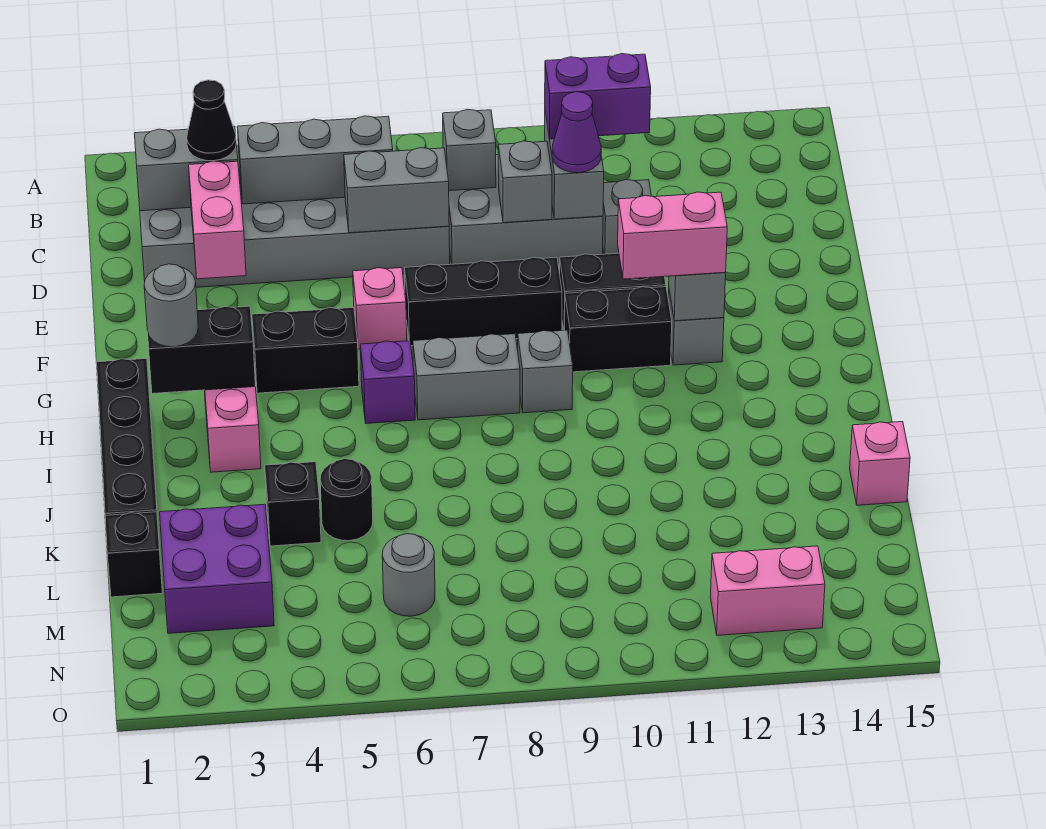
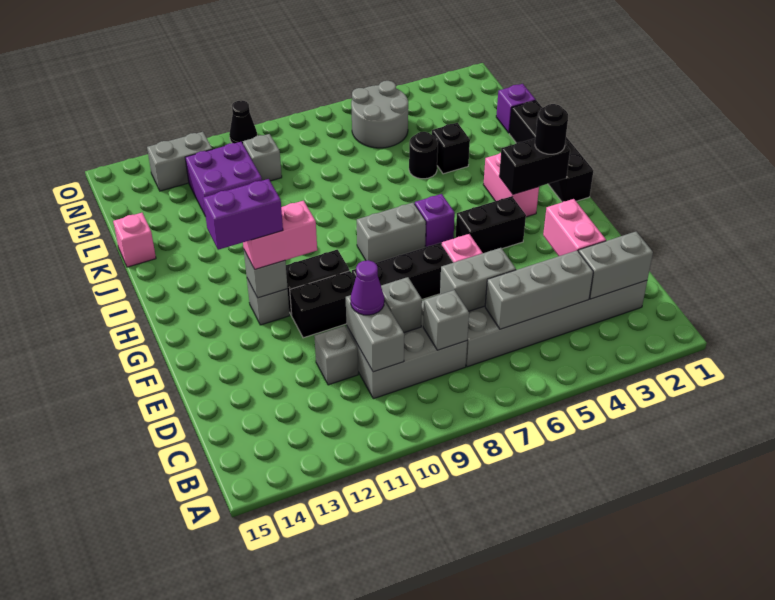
black cone C3 level 3 -> black cone O10 level 1
purple brick C10:C11 level 3 -> purple brick G12:G13 level 4
grey round brick H2 level 3 -> black round brick H2 level 3
grey brick H9 level 1 -> grey brick M10 level 1
black brick L1 level 1 -> purple brick L1 level 1
purple brick L2:M3 level 1 -> purple brick L11:M12 level 1
grey round brick M6 level 1 -> grey round brick M5:N6 level 1
pink brick N12:N13 level 1 -> grey brick N12:N13 level 1

